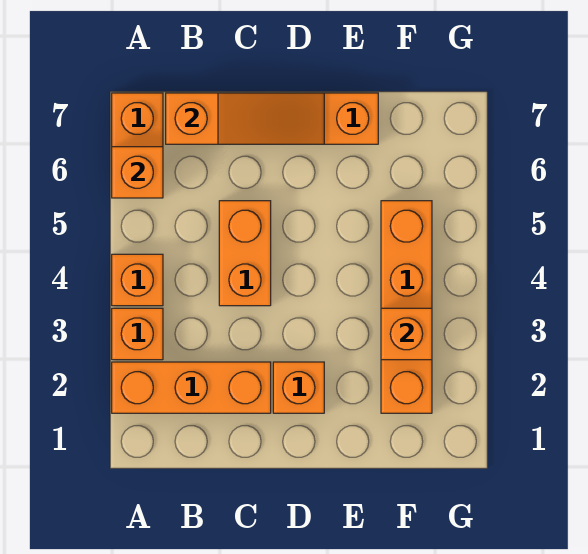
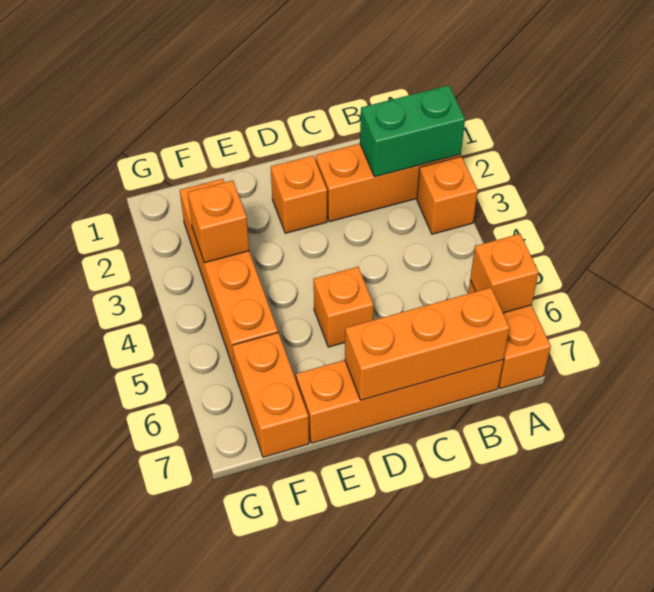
none -> green brick A2:B2 level 2
orange brick A4 level 1 -> orange brick D5 level 1
orange slope B7:D7 level 2 top B -> orange brick B7:D7 level 2
orange brick C4:C5 level 1 -> orange brick F6:F7 level 1

